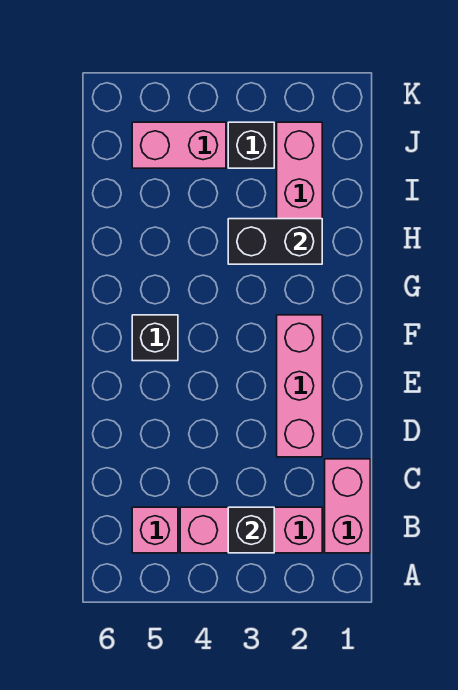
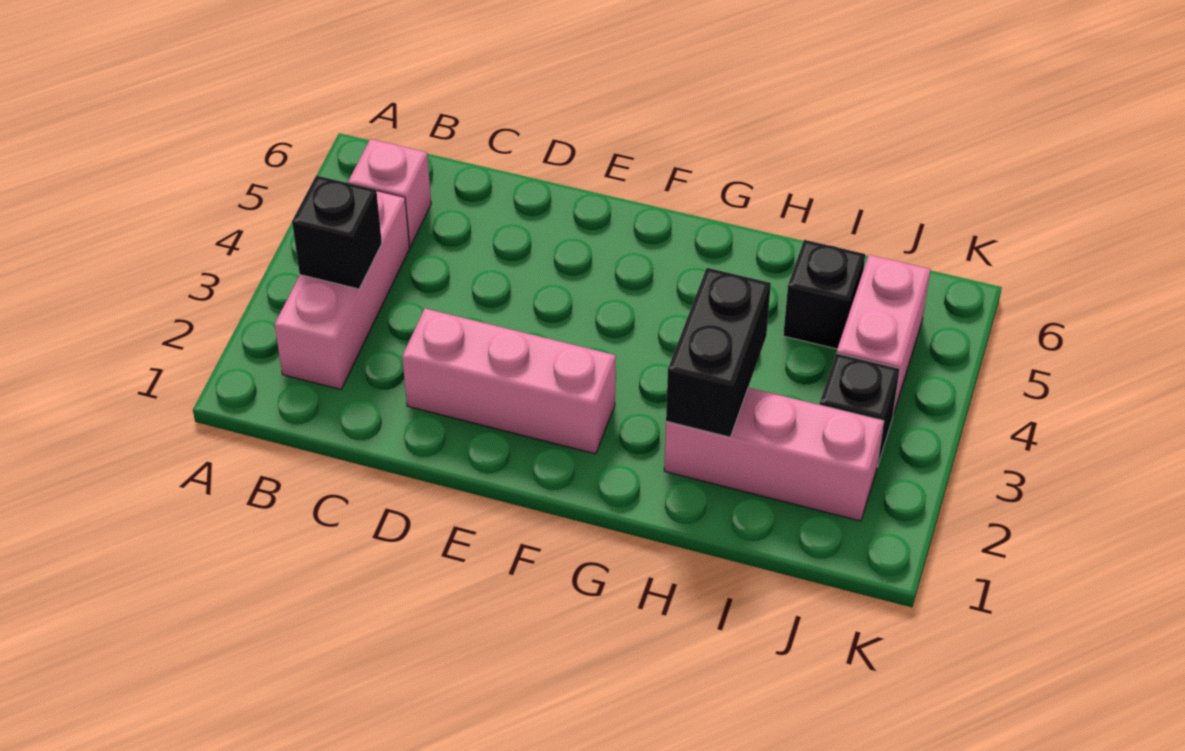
pink brick B1:C1 level 1 -> none
black brick F5 level 1 -> black brick I5 level 1

